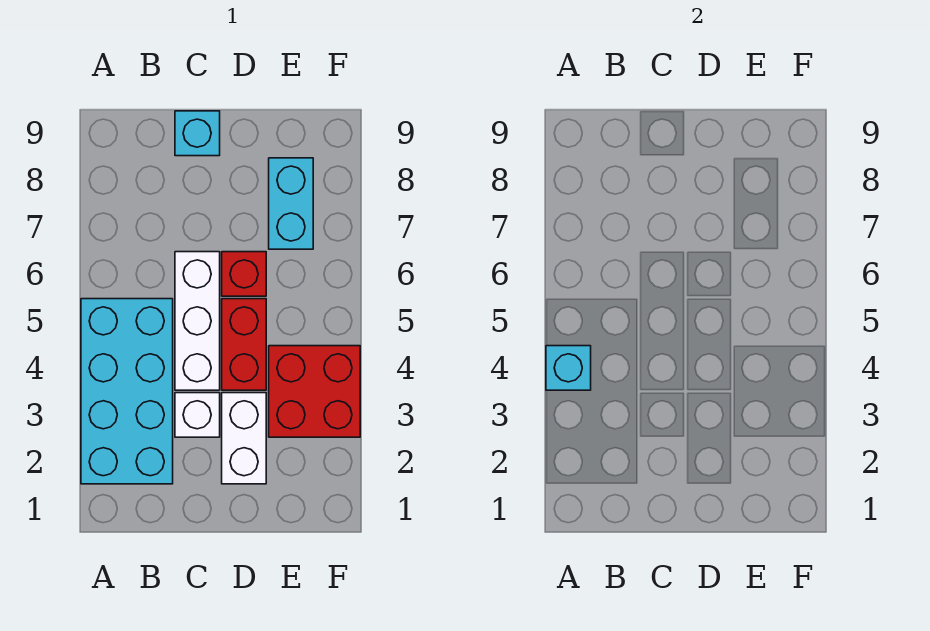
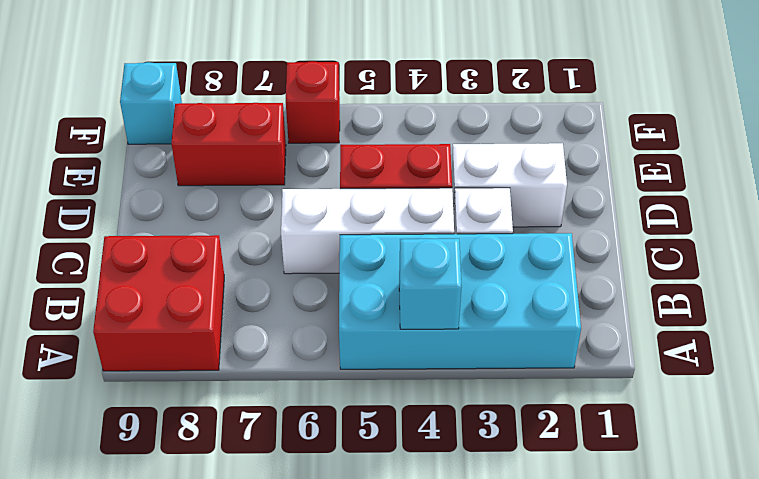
cyan brick C9 level 1 -> cyan brick F9 level 1
red brick D6 level 1 -> red brick F6 level 1
red brick E3:F4 level 1 -> red brick A8:B9 level 1
cyan brick E7:E8 level 1 -> red brick E7:E8 level 1

